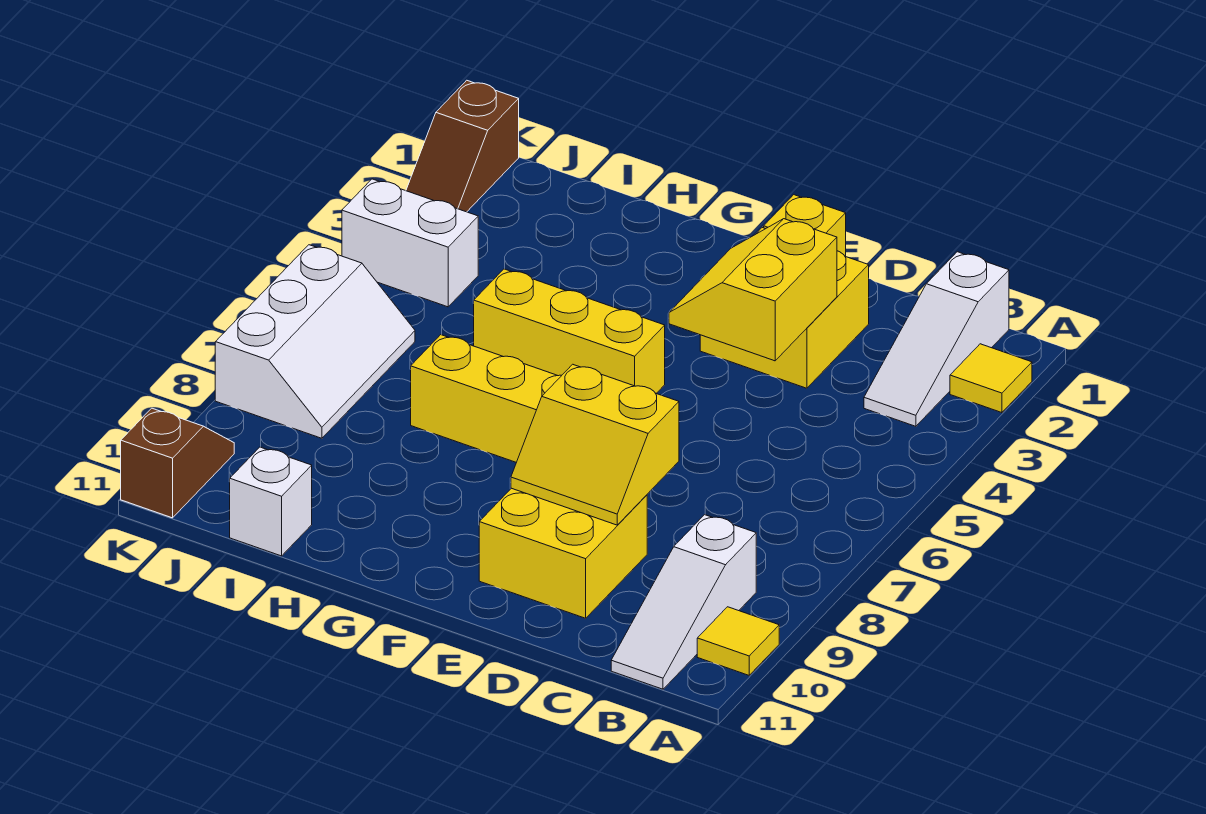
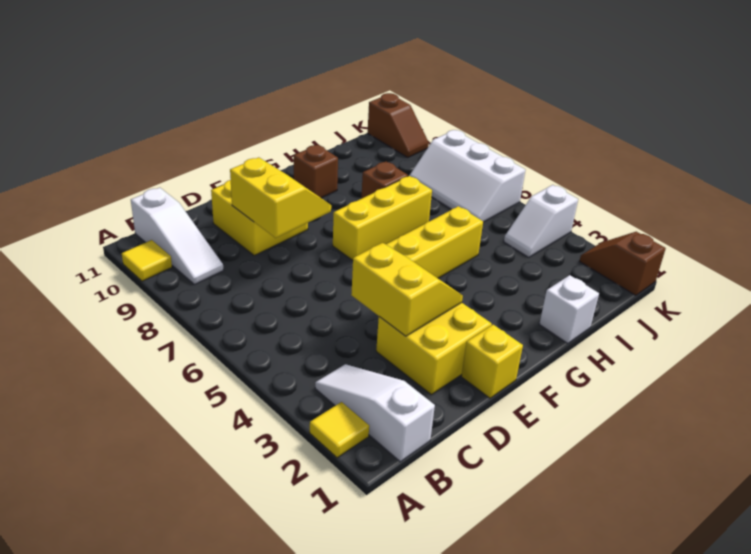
white slope B9:B11 level 1 top 9 -> white slope B9:B11 level 1 top 11
yellow slope D8:E9 level 2 top 8 -> yellow slope D8:E9 level 2 top D
none -> brown brick G10 level 1
none -> brown brick H8 level 1
white brick I11 level 1 -> white brick H1 level 1
white brick J4:K4 level 1 -> white slope J4:K4 level 1 top K

